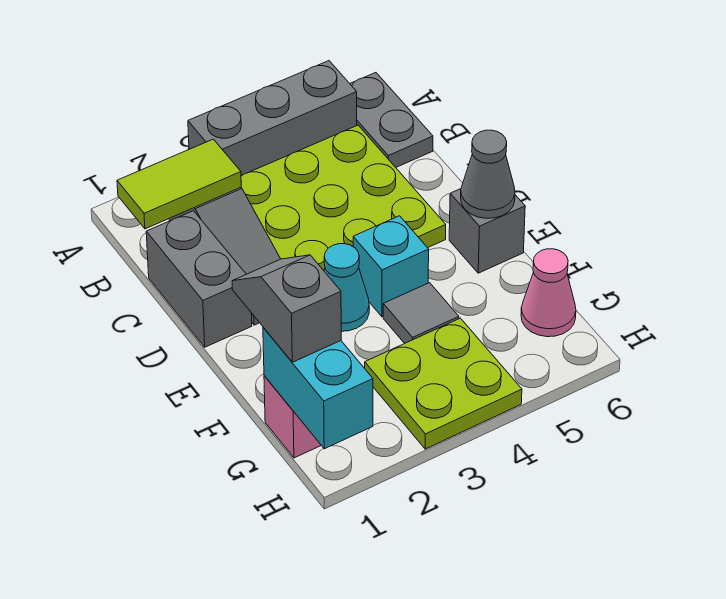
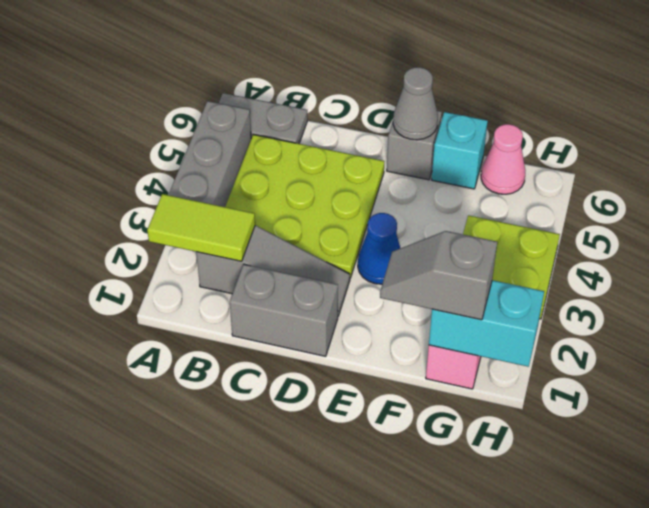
lime tile B1:B2 level 2 -> lime tile A2:B2 level 2
cyan cone E3 level 1 -> blue cone E3 level 1
cyan brick E4 level 1 -> cyan brick F6 level 1
grey tile F4 level 1 -> none

